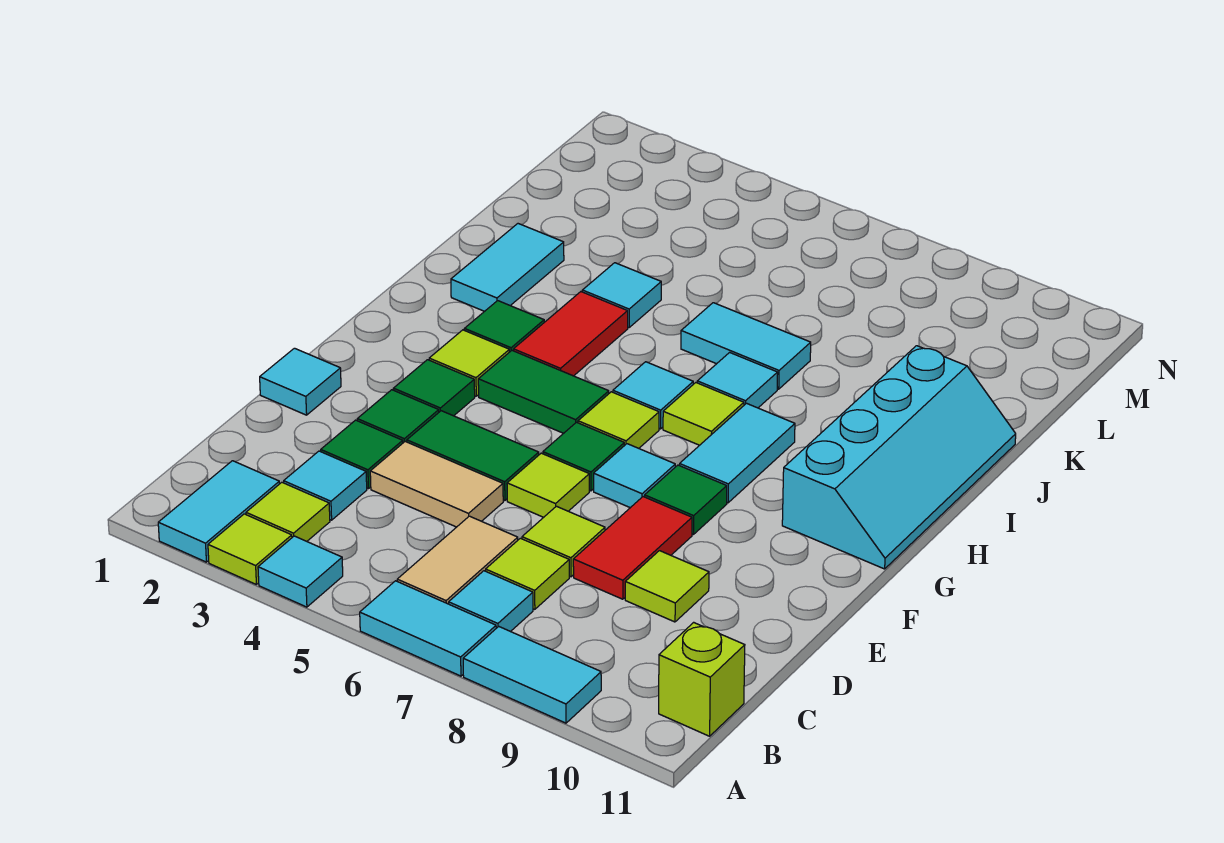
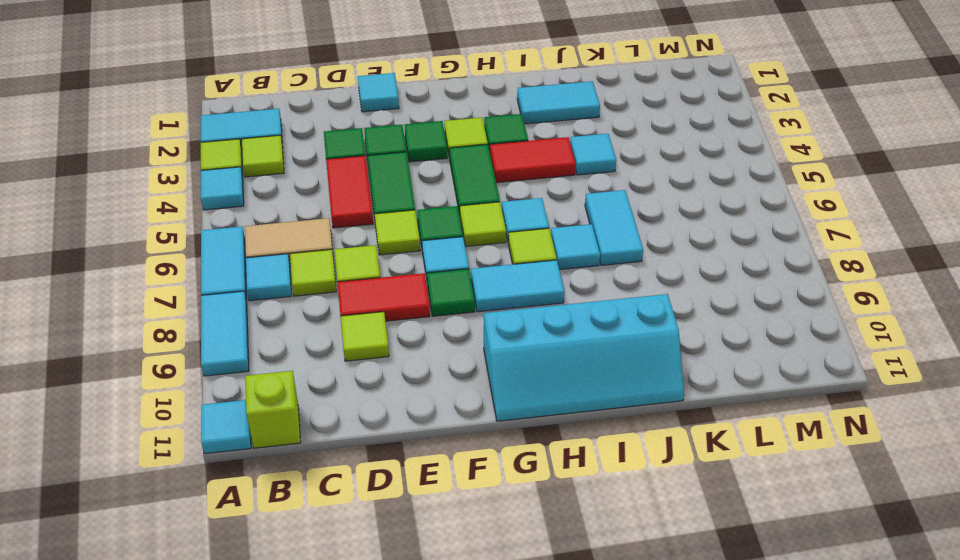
cyan tile C3 level 1 -> cyan tile A11 level 1
tan tile D4:D5 level 1 -> red tile D4:D5 level 1

